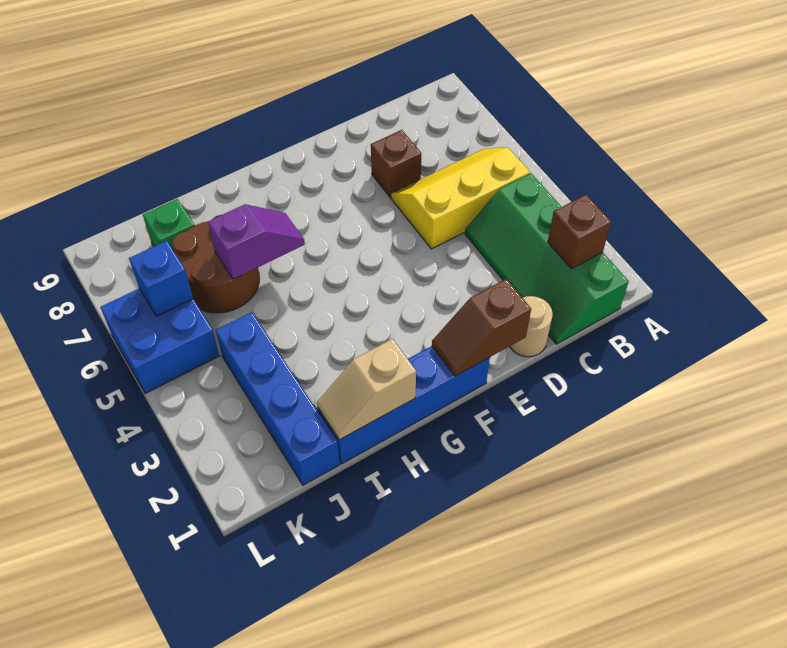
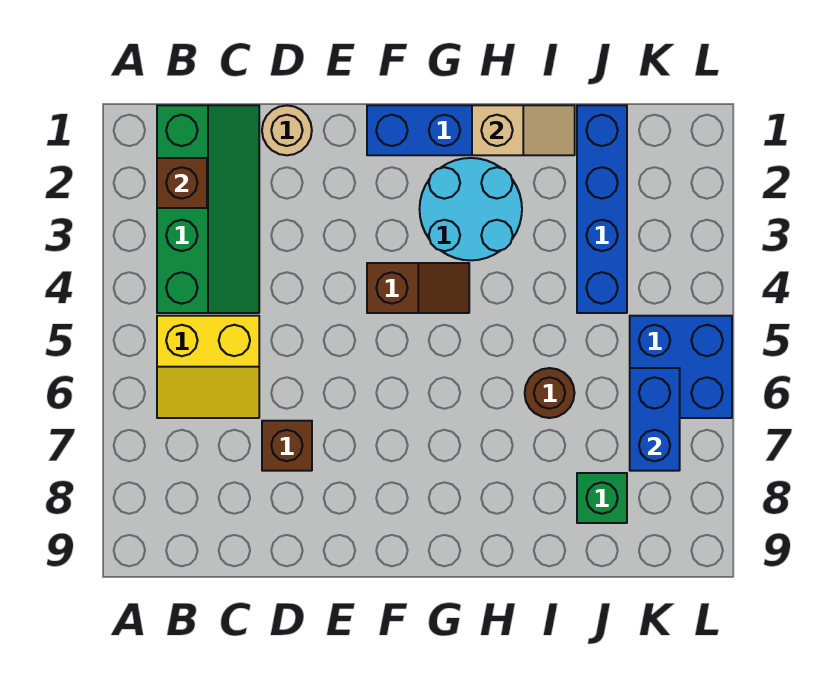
yellow slope B5:D6 level 1 top 5 -> yellow slope B5:C6 level 1 top 5
brown slope E1:F1 level 2 top E -> brown slope F4:G4 level 1 top F
none -> cyan round brick G2:H3 level 1
purple slope H6:I6 level 2 top I -> none
brown round brick I6:J7 level 1 -> brown round brick I6 level 1
blue brick K6 level 2 -> blue brick K6:K7 level 2

